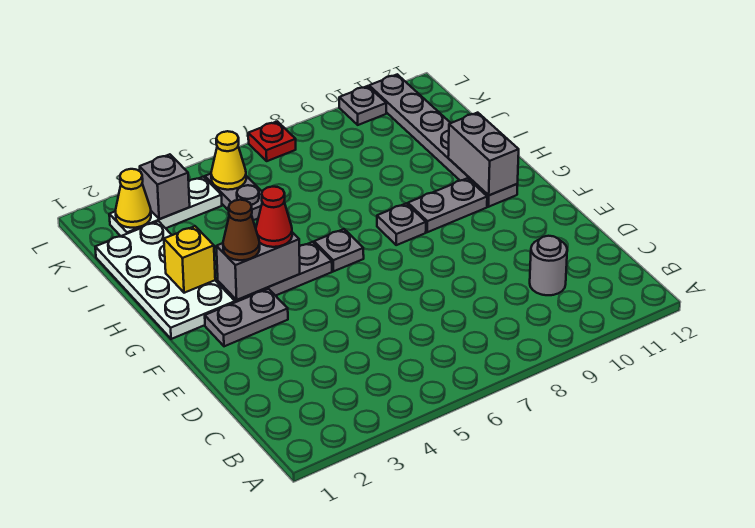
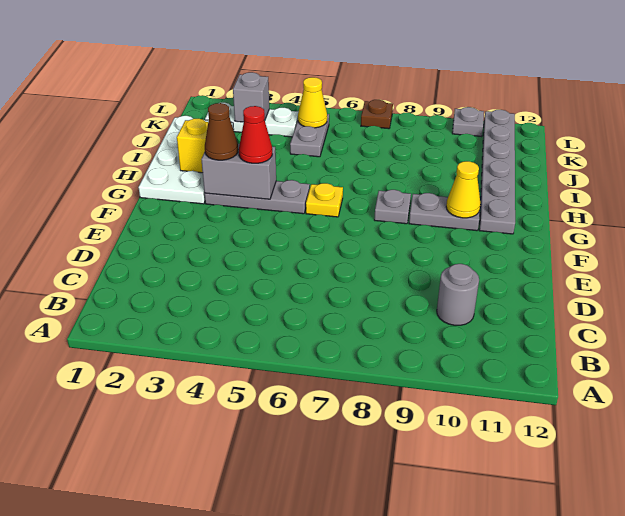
grey plate F2:F3 level 1 -> none
grey plate G6 level 1 -> yellow plate G6 level 1
grey brick G11:H11 level 2 -> none
yellow cone K2 level 2 -> yellow cone G10 level 2
red plate L7 level 1 -> brown plate L7 level 1

